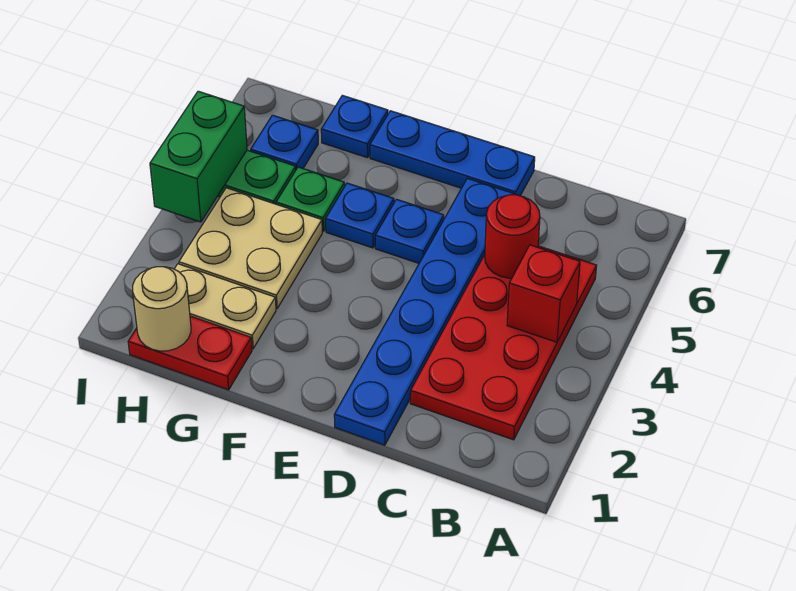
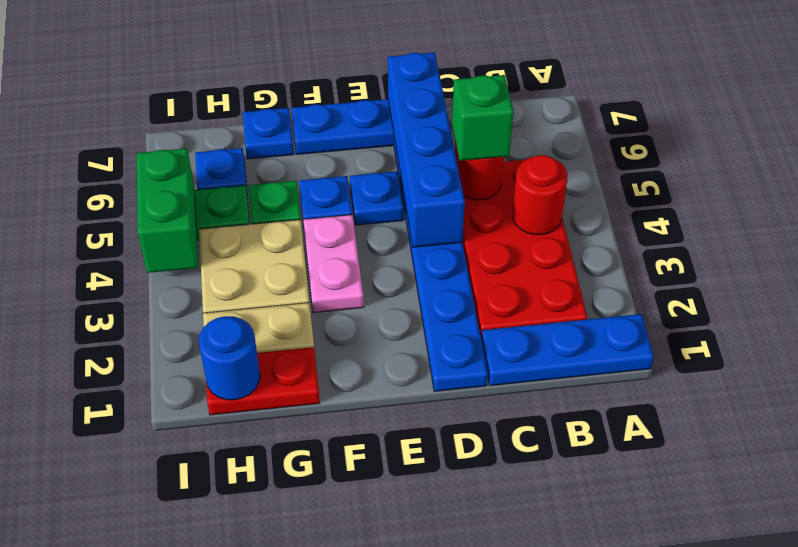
none -> blue plate A1:C1 level 1
red brick B4 level 2 -> red round brick B4 level 2
none -> green brick C5 level 3
none -> blue brick D4:D7 level 2
none -> pink plate F3:F4 level 1
tan round brick H1 level 2 -> blue round brick H1 level 2

